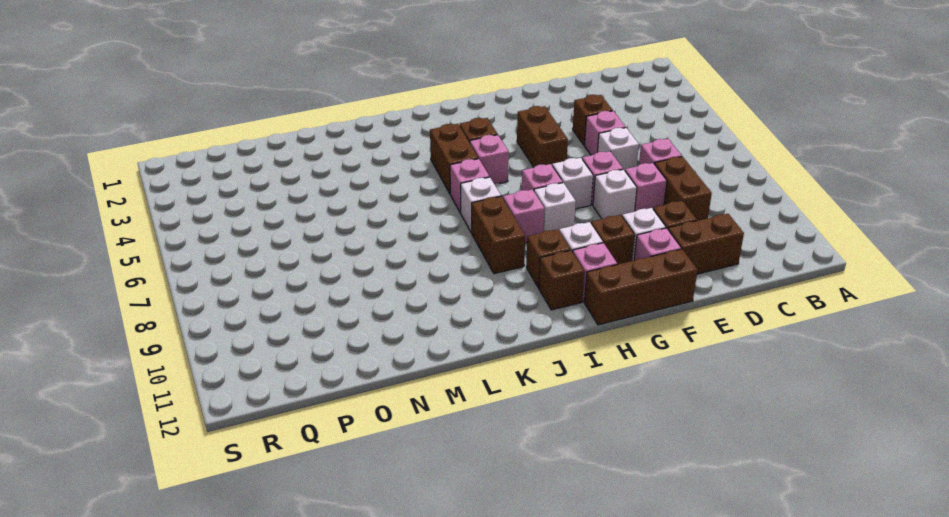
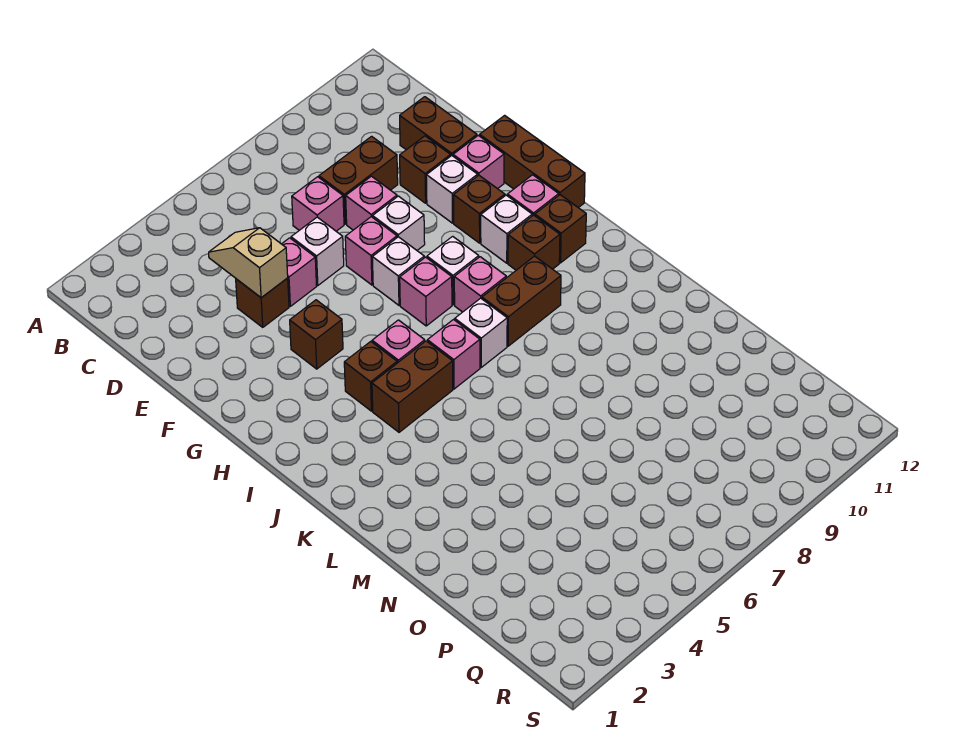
none -> tan slope D4:E4 level 2 top E
brown brick G4:G5 level 1 -> brown brick G4 level 1

